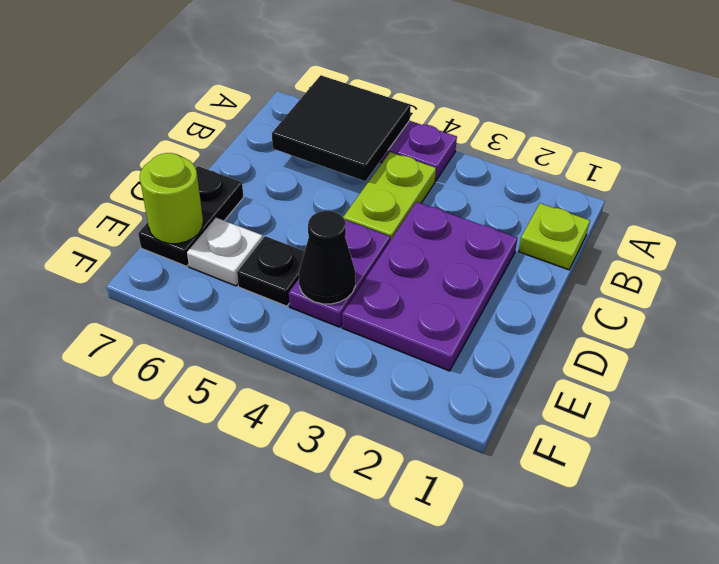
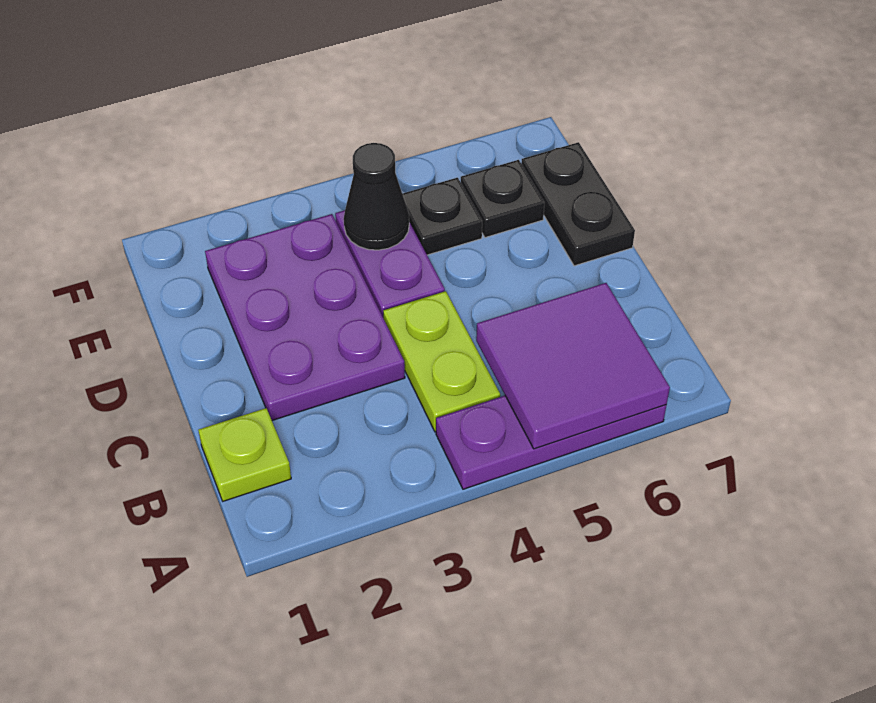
black tile A5:B6 level 2 -> purple tile A5:B6 level 2
white plate E6 level 1 -> black plate E6 level 1
lime round brick E7 level 2 -> none

